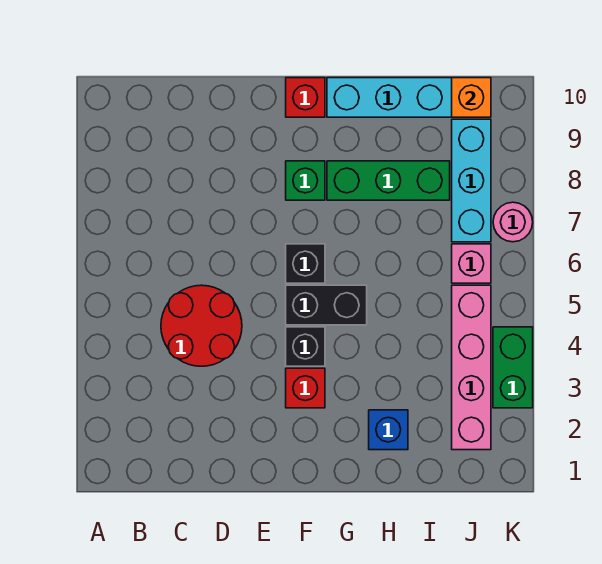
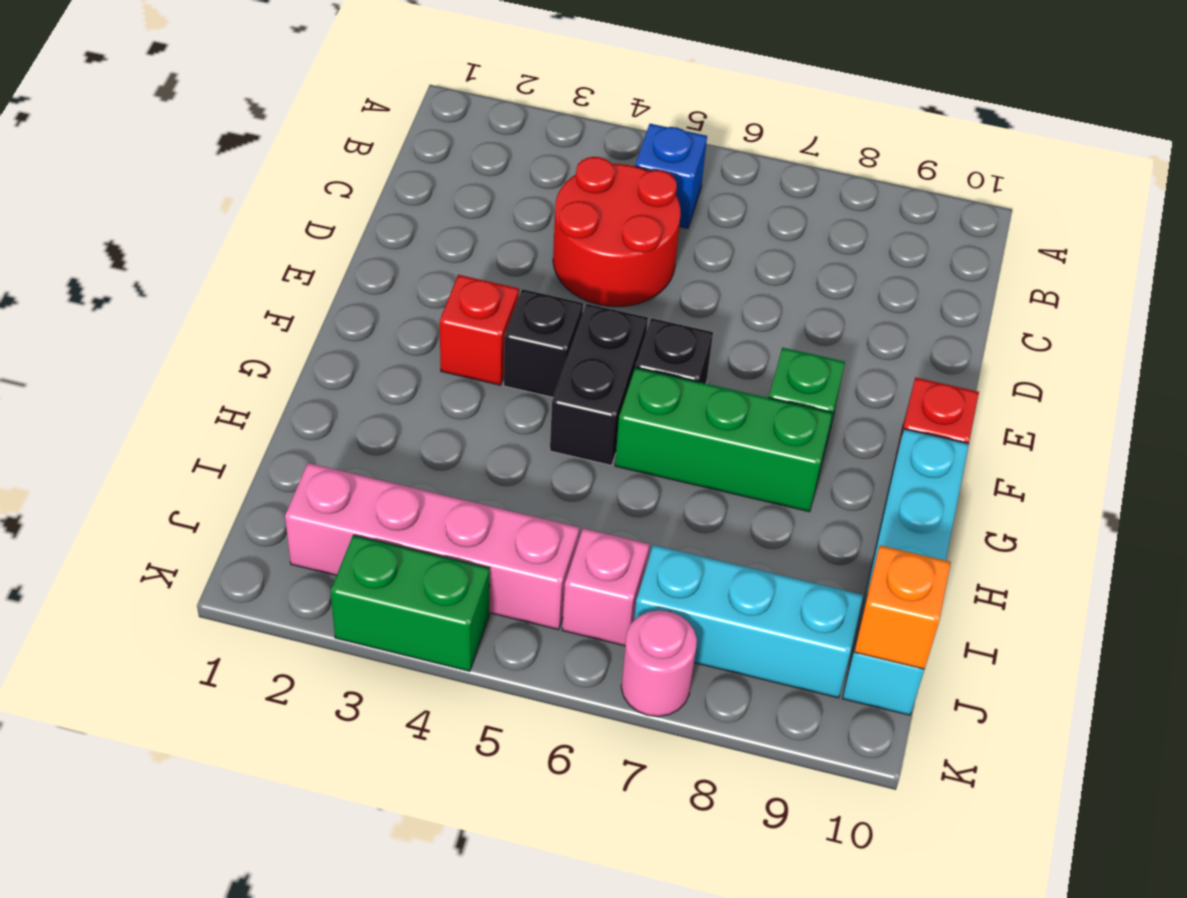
green brick G8:I8 level 1 -> green brick G6:G8 level 1
blue brick H2 level 1 -> blue brick B5 level 1

